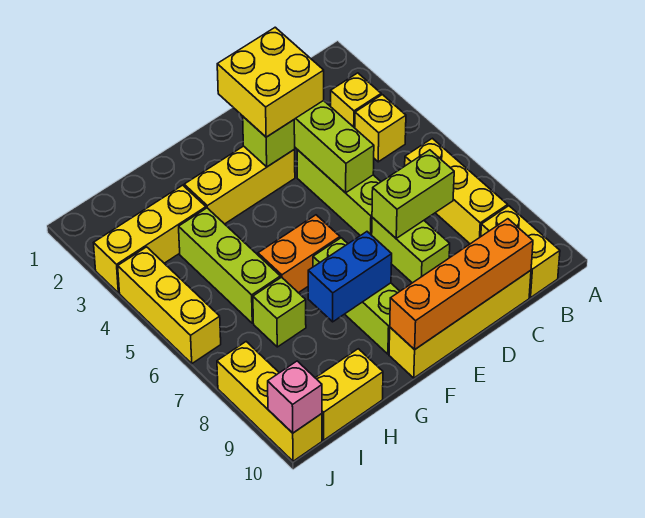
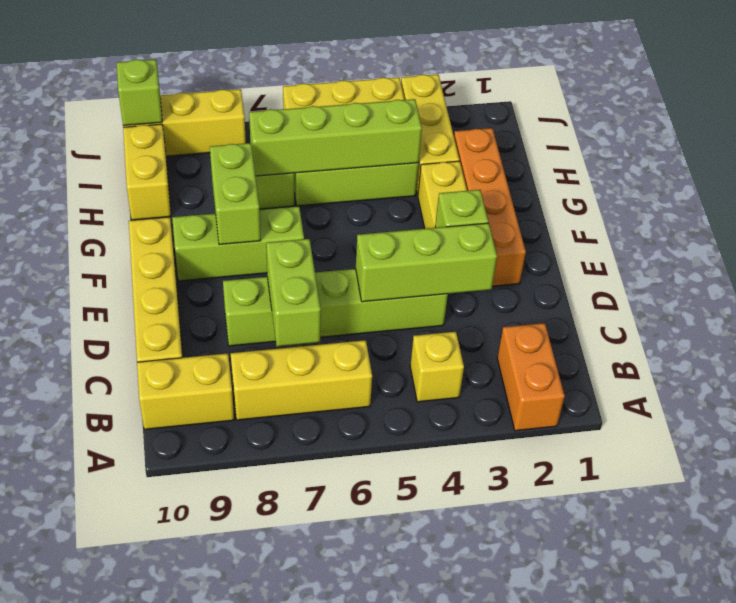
yellow brick B3 level 1 -> none
orange brick C10:F10 level 2 -> orange brick E2:H2 level 1
yellow brick D2:E3 level 3 -> none
orange brick F6:G6 level 1 -> orange brick A2:B2 level 1
blue brick F8:G8 level 2 -> lime brick F8:G8 level 2
none -> lime brick H4:H7 level 2
pink brick J10 level 2 -> lime brick J10 level 2

